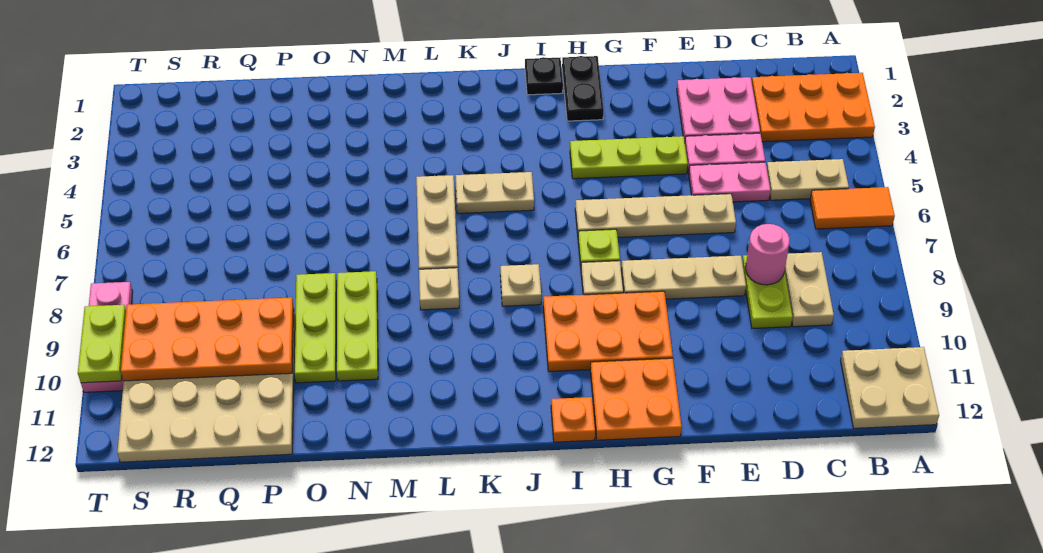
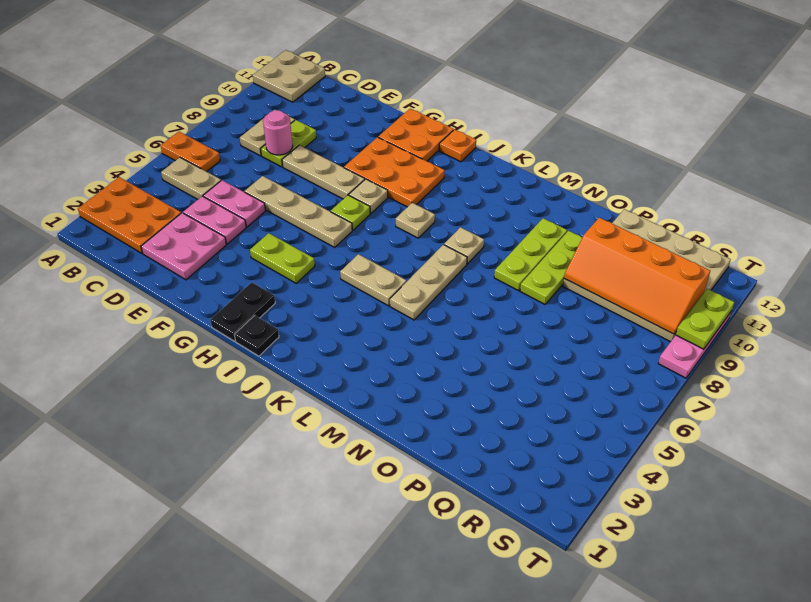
orange tile A6:B6 level 1 -> orange plate A6:B6 level 1
lime plate F4:H4 level 1 -> lime plate G4:H4 level 1
orange plate P9:S10 level 2 -> orange slope P9:S10 level 2 top 10

